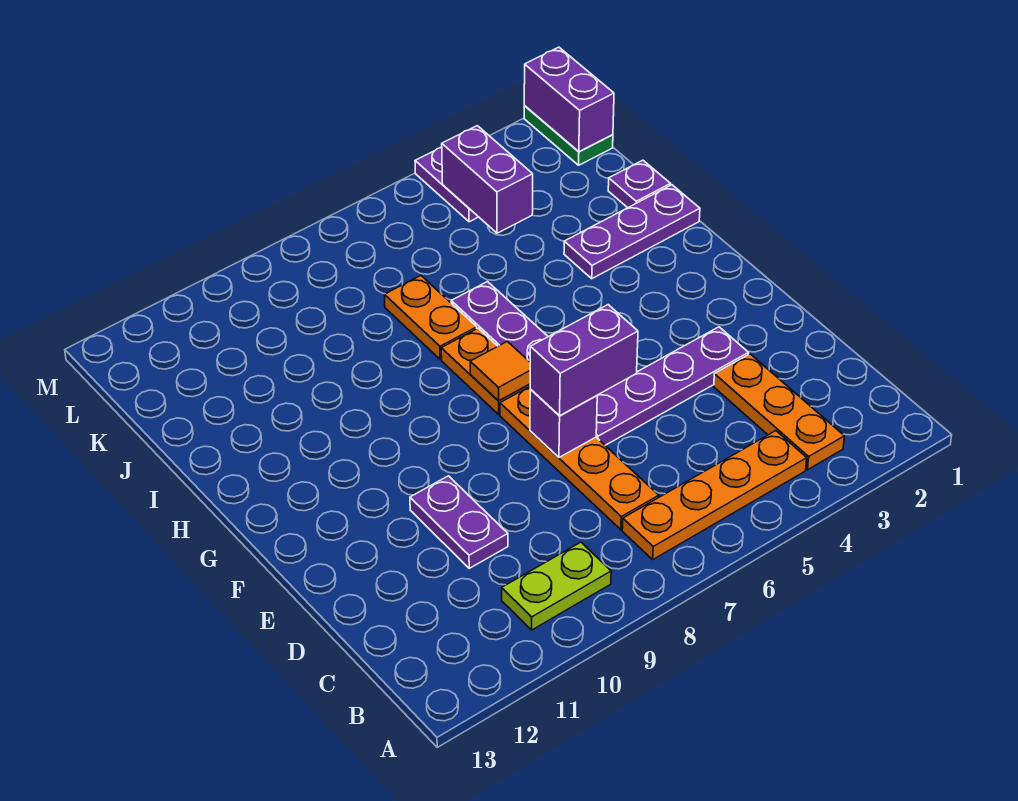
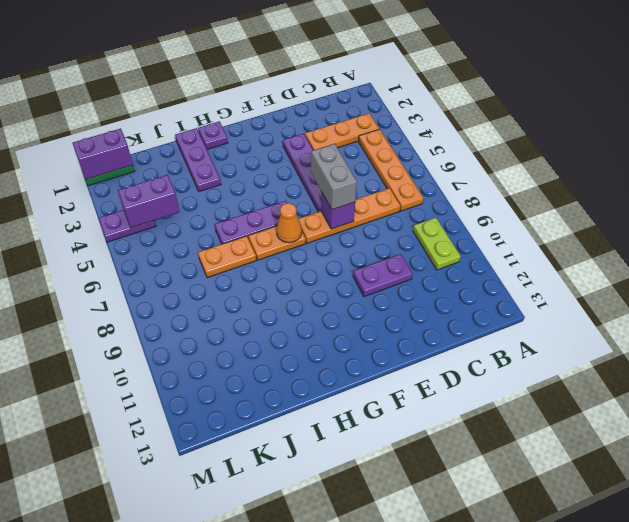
purple brick E6:E7 level 3 -> grey brick E6:E7 level 3
orange tile G7 level 2 -> orange cone G7 level 2
purple plate J1 level 1 -> purple plate H1 level 1

